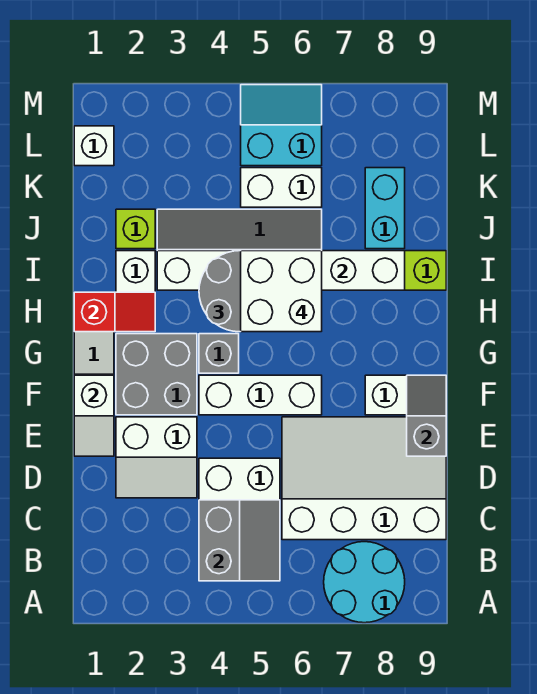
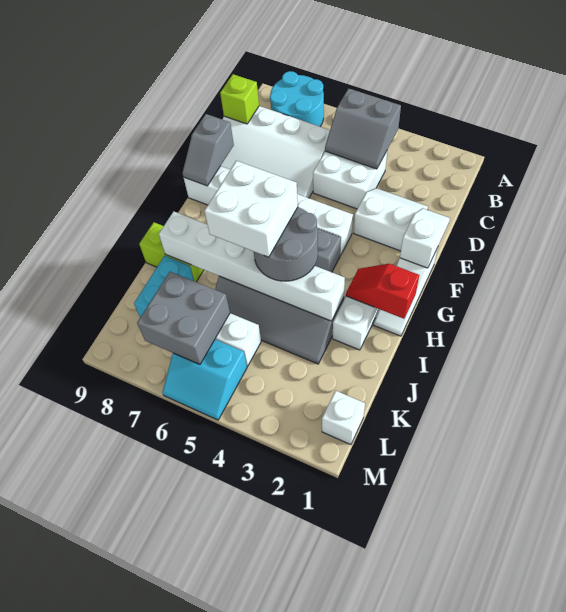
grey slope B4:C5 level 2 top 4 -> grey slope B4:C5 level 2 top B
grey brick F2:G3 level 1 -> grey brick K6:L7 level 2
lime brick J2 level 1 -> lime brick C9 level 2

